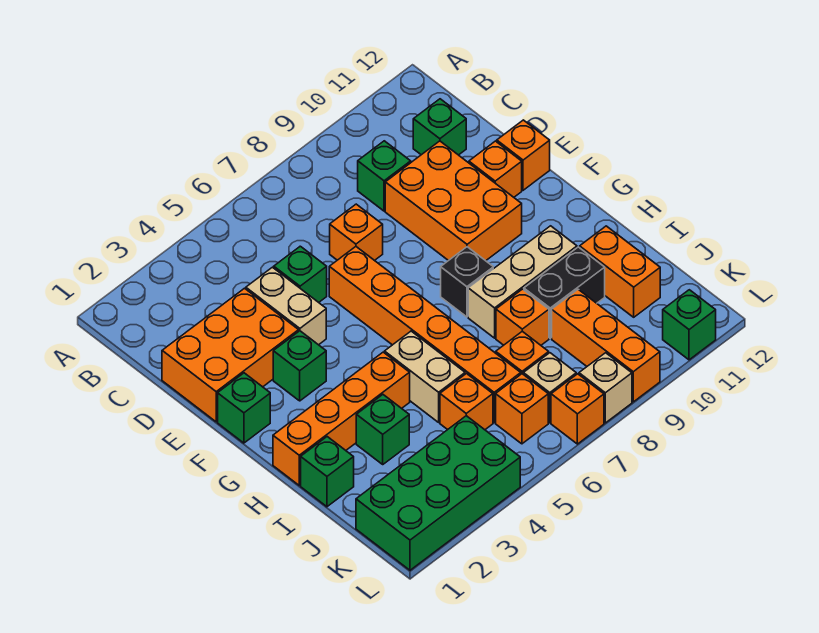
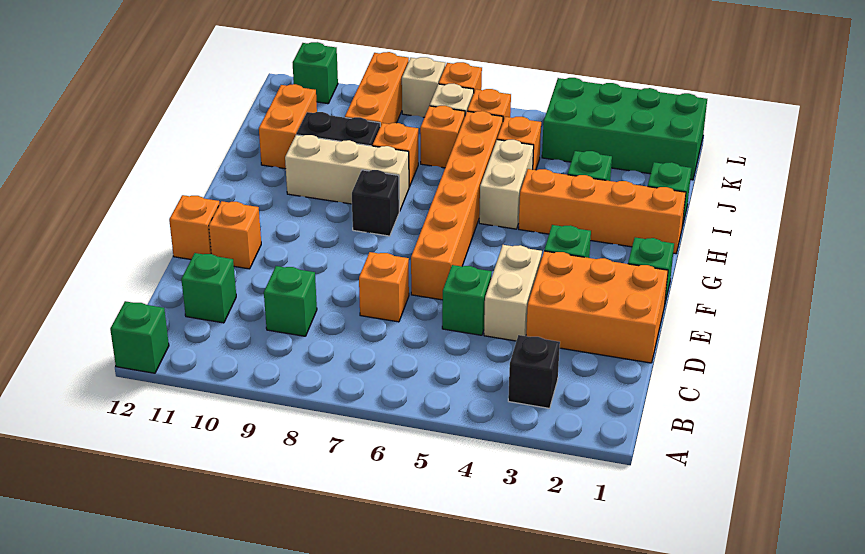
none -> green brick A12 level 1
none -> black brick B3 level 1
orange brick D9:F10 level 1 -> none

